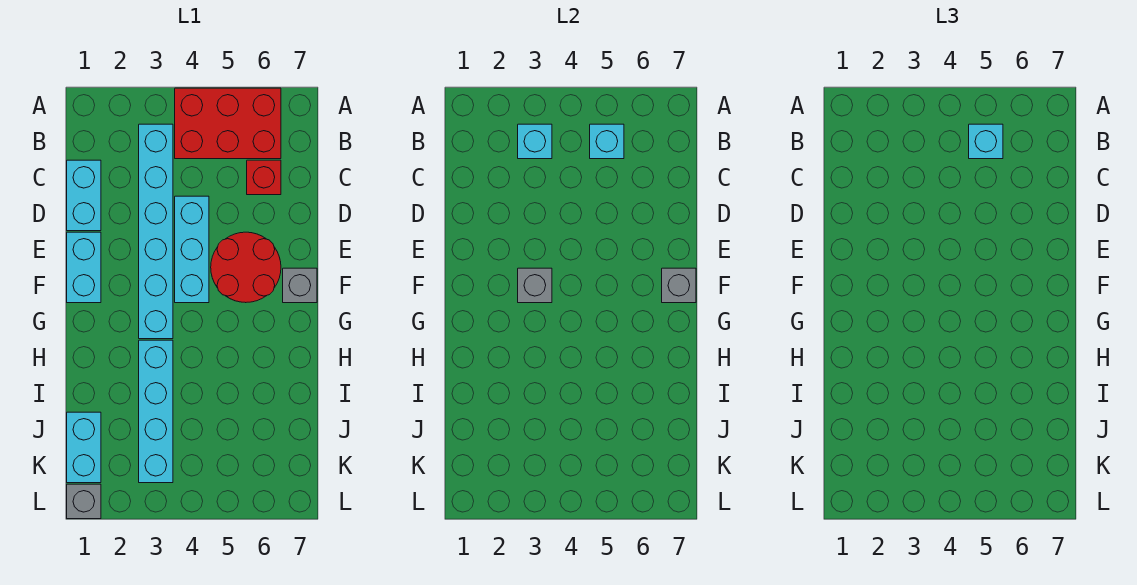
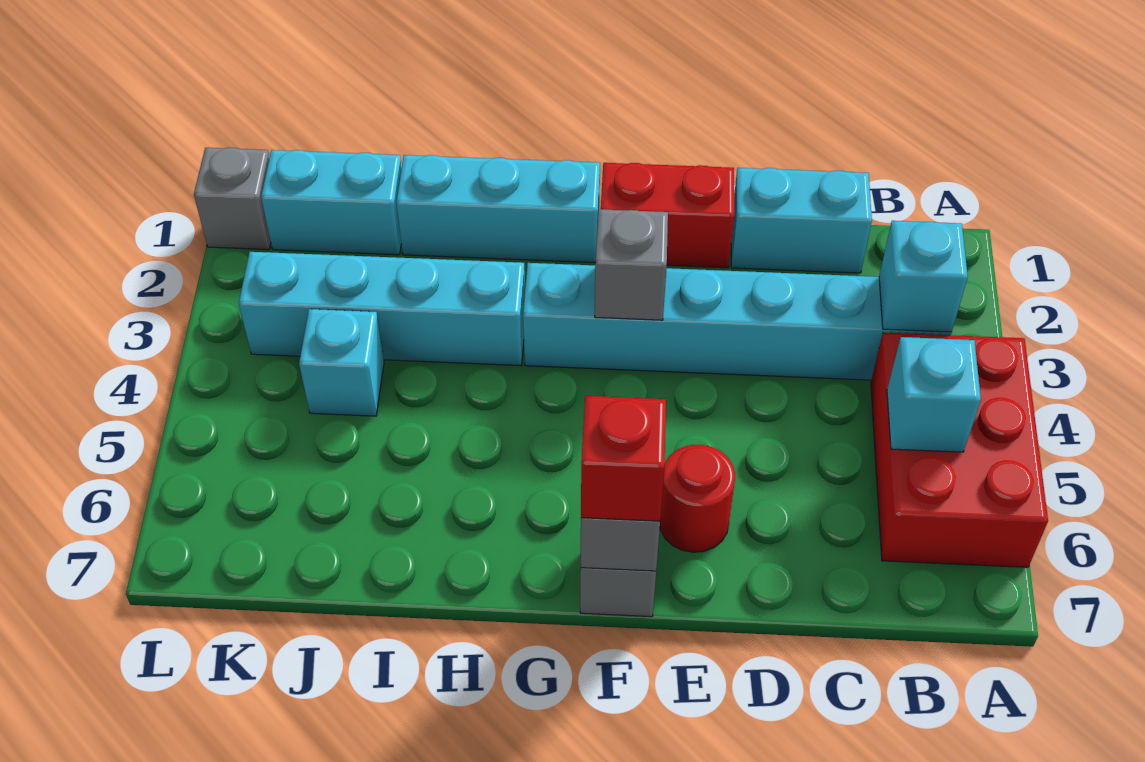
cyan brick B5 level 3 -> cyan brick J4 level 1
red brick C6 level 1 -> red brick F7 level 3
cyan brick D4:F4 level 1 -> cyan brick G1:I1 level 1
cyan brick E1:F1 level 1 -> red brick E1:F1 level 1
red round brick E5:F6 level 1 -> red round brick E6 level 1

